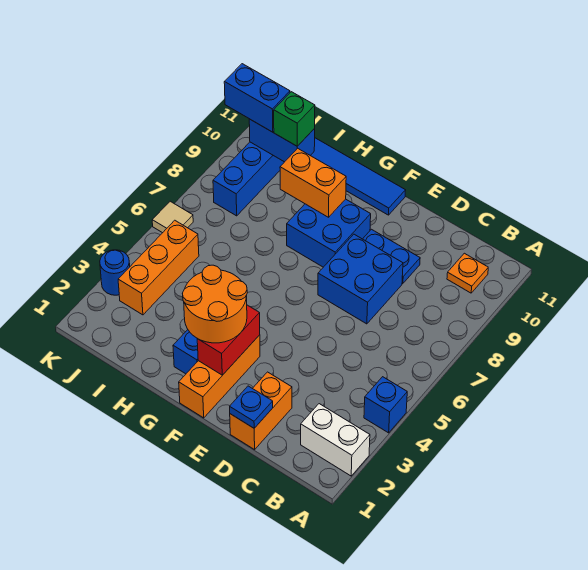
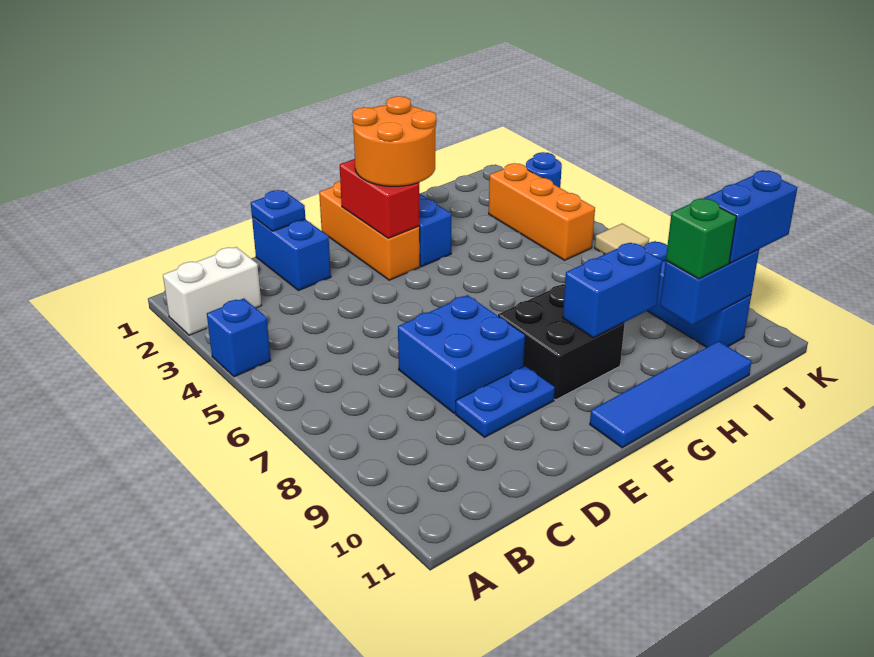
orange plate B10 level 1 -> none
orange brick D1:D2 level 1 -> blue brick D1:D2 level 1
blue brick F8:G9 level 1 -> black brick F8:G9 level 1
orange brick G9:H9 level 2 -> blue brick G9:H9 level 2

